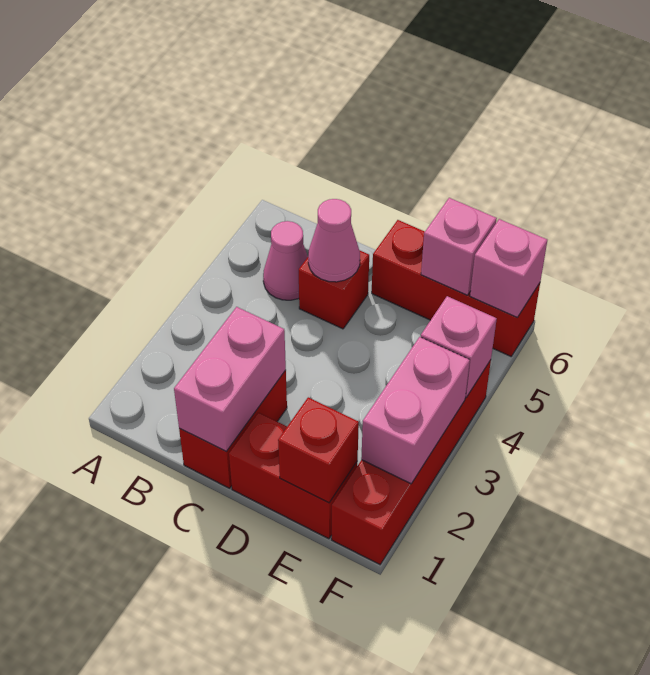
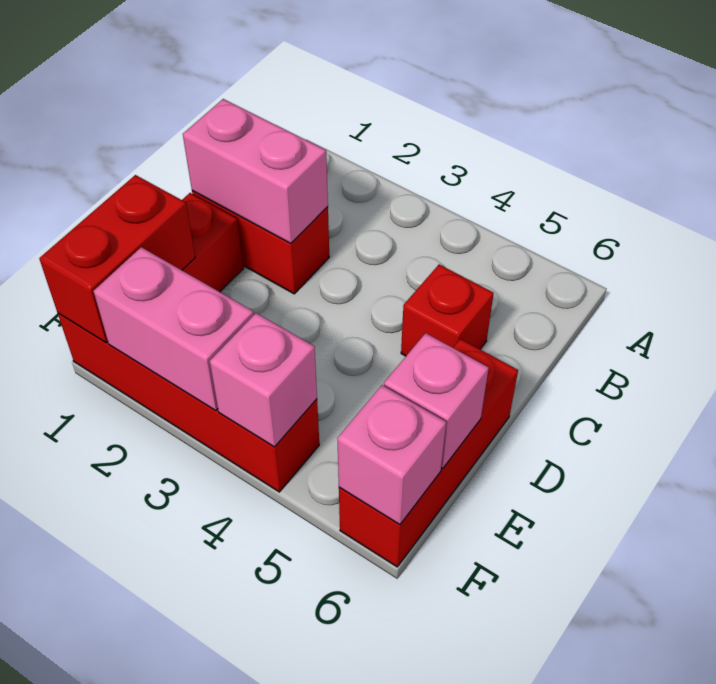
pink cone B5 level 1 -> none
pink cone C5 level 2 -> none
red brick E1 level 2 -> red brick E1:F1 level 2

